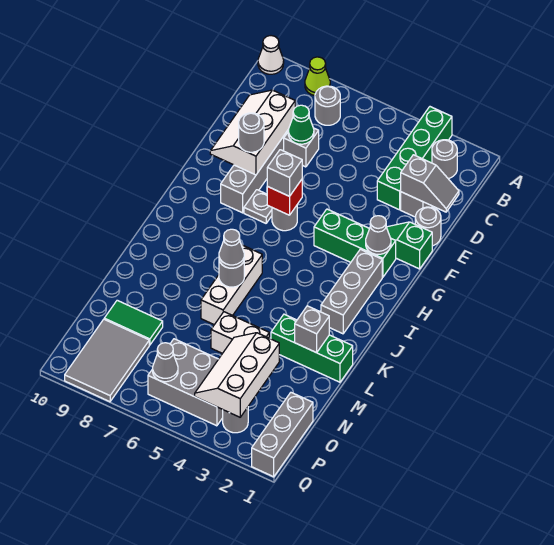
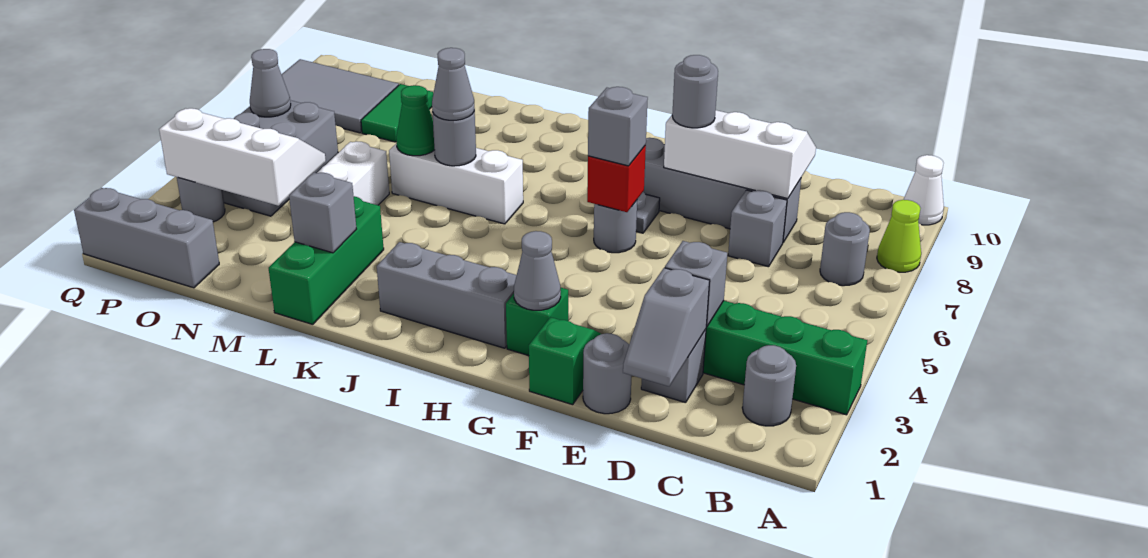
none -> grey brick D3 level 2
green cone D7 level 2 -> green cone L6 level 2
green brick G2:G4 level 1 -> green brick G2 level 1

